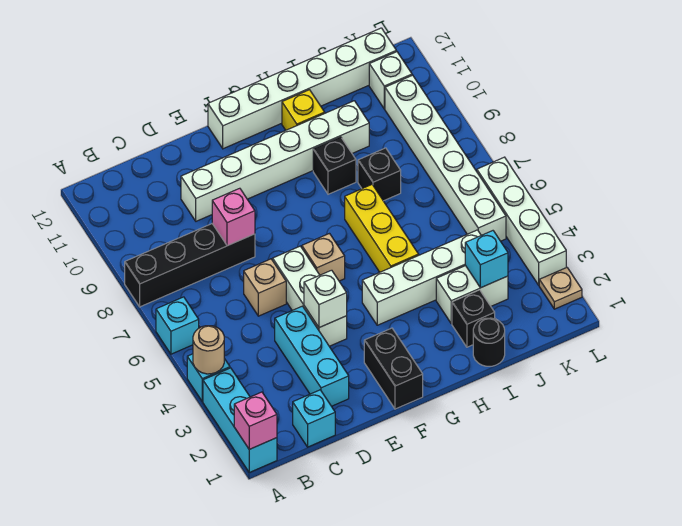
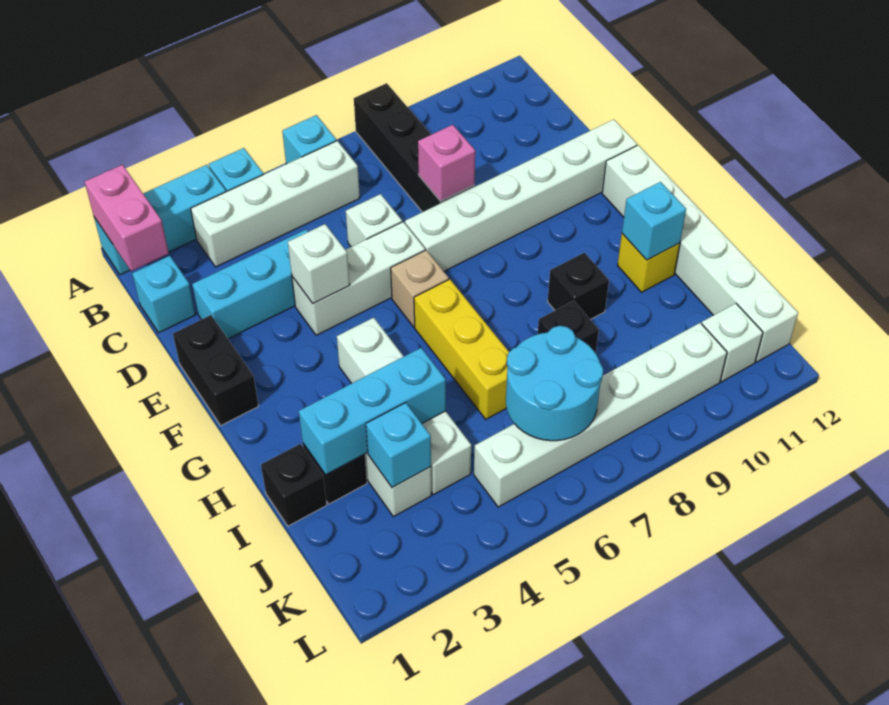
pink brick A1 level 2 -> pink brick A1:B1 level 2
tan round brick A4 level 2 -> none
tan brick D6 level 1 -> white brick D6 level 1
white brick D10:I10 level 1 -> white brick E7:E12 level 1
black brick F1:F2 level 1 -> black brick E1:F1 level 1
yellow brick H5:H7 level 1 -> yellow brick G6:I6 level 1
none -> cyan brick H11 level 2
black round brick I1 level 1 -> black brick I1 level 1
none -> cyan brick I2:I4 level 2
none -> cyan round brick J6:K7 level 2
tan plate L2 level 1 -> none
white brick L3:L6 level 1 -> white brick B3:B6 level 1

